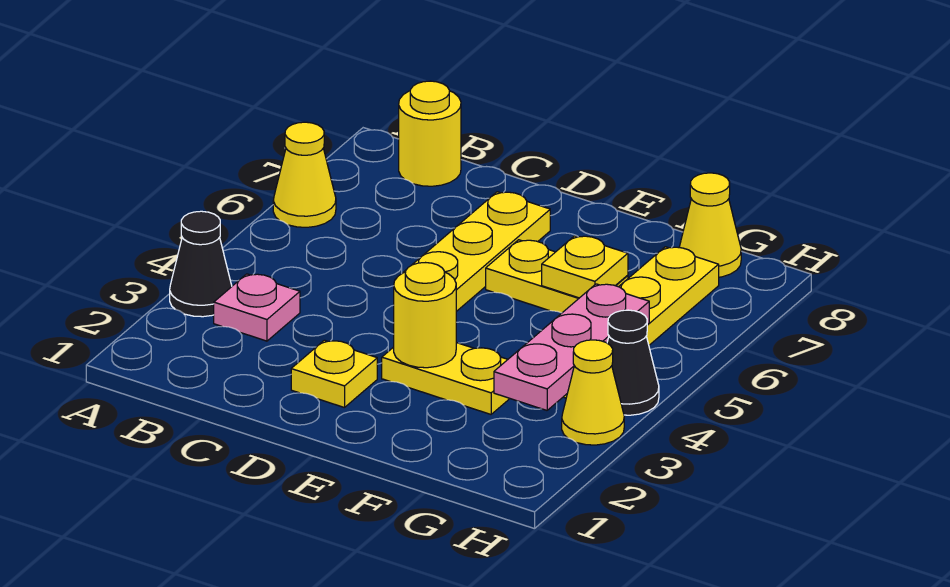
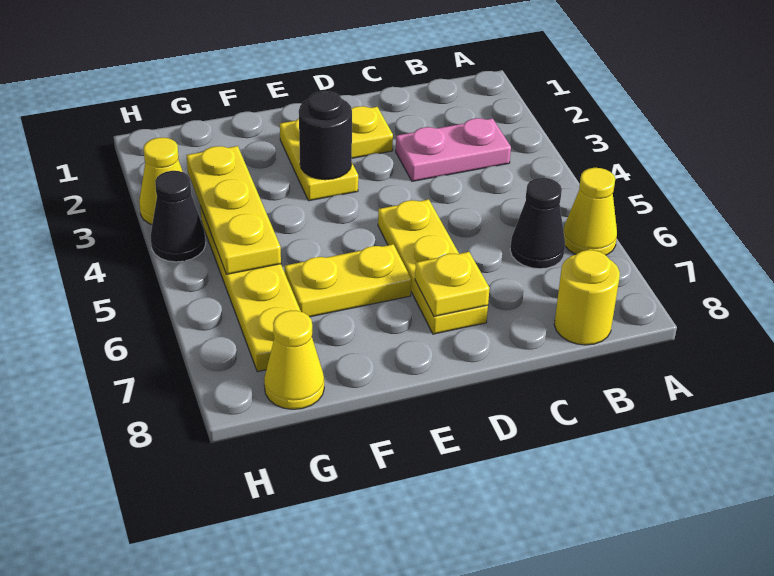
black cone A3 level 1 -> black cone B6 level 1
pink plate B3 level 1 -> pink plate B3:C3 level 1
yellow plate E3:F3 level 1 -> yellow plate E2:E3 level 1
yellow round brick E3 level 2 -> black round brick E3 level 2
yellow plate F6 level 2 -> yellow plate D7 level 2
pink plate G3:G5 level 2 -> yellow plate G3:G5 level 2

